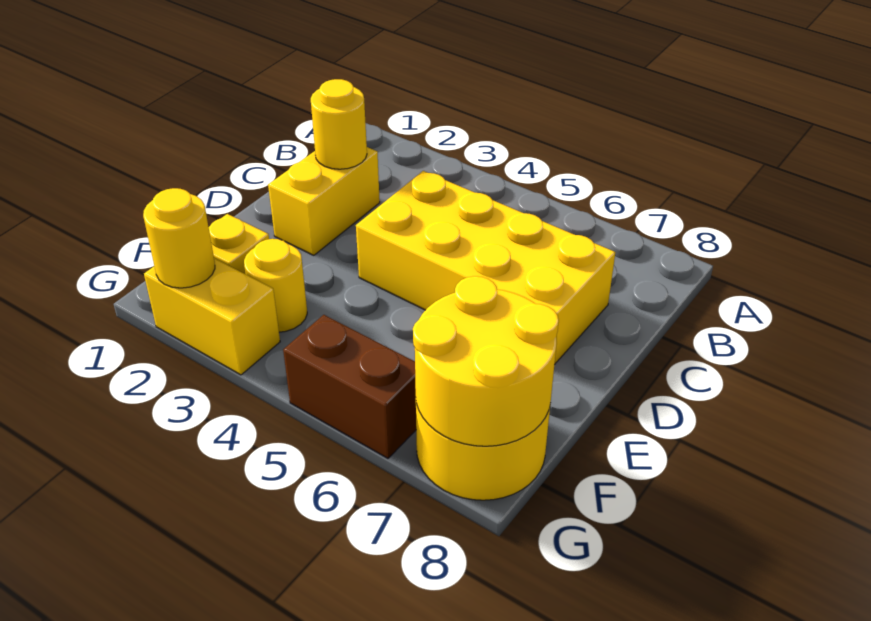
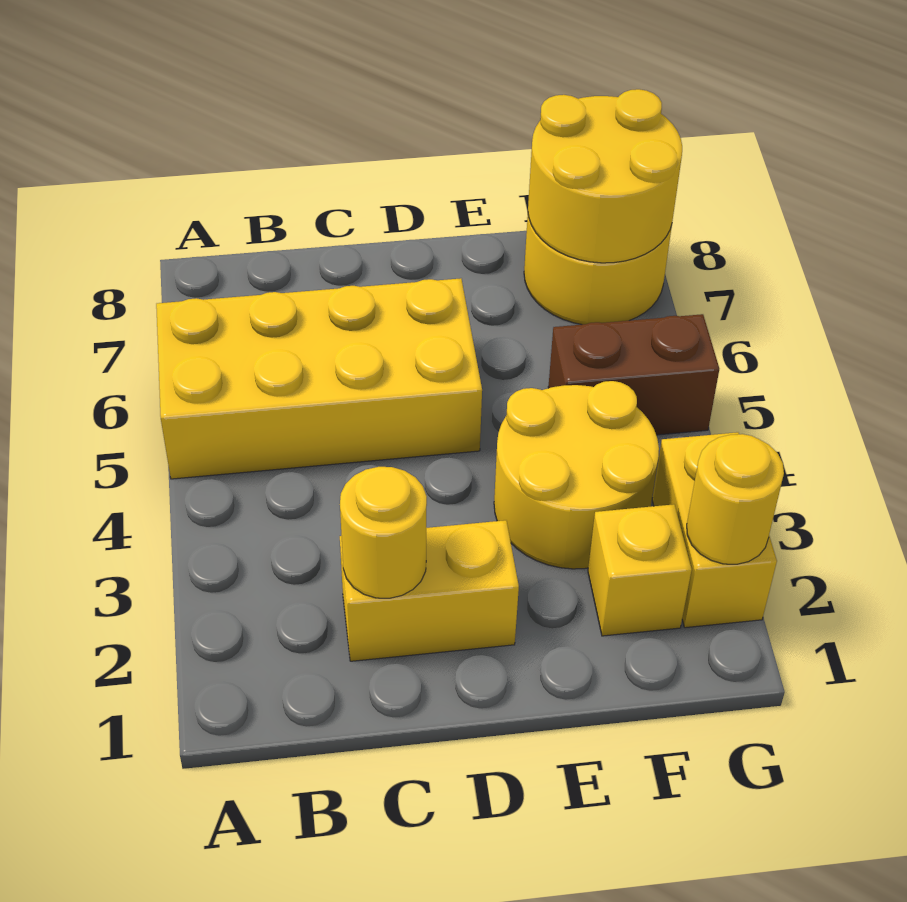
yellow brick C4:D7 level 1 -> yellow brick A5:D6 level 1
yellow round brick F3 level 1 -> yellow round brick E3:F4 level 1
brown brick G5:G6 level 1 -> brown brick F5:G5 level 1

